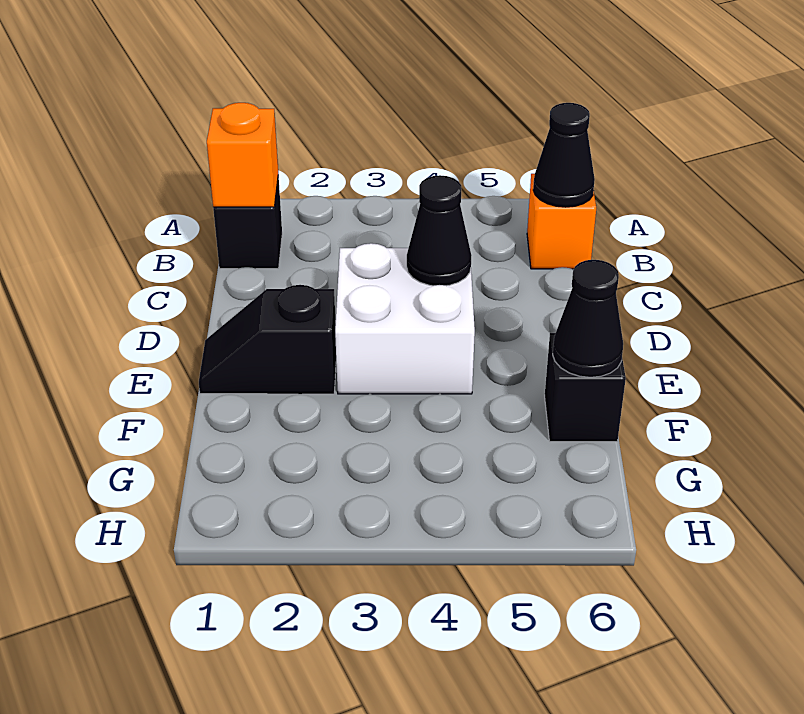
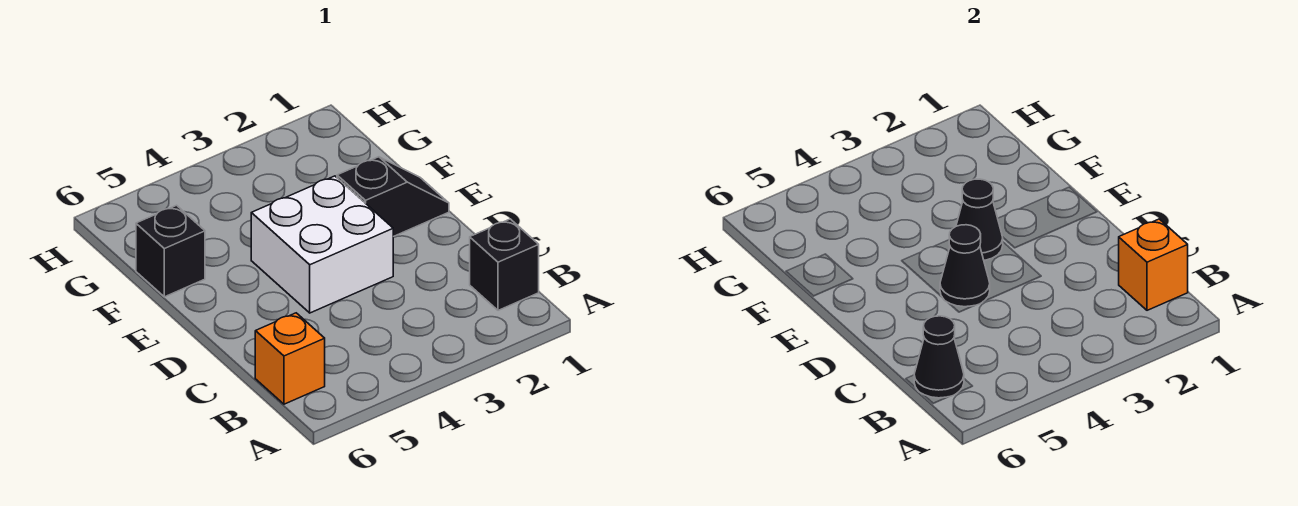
black cone F6 level 2 -> black cone E3 level 2

